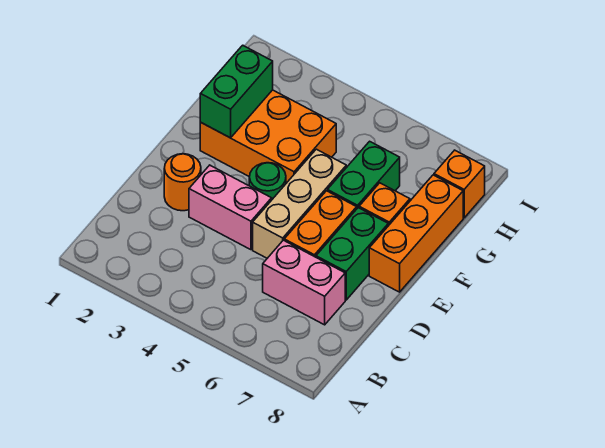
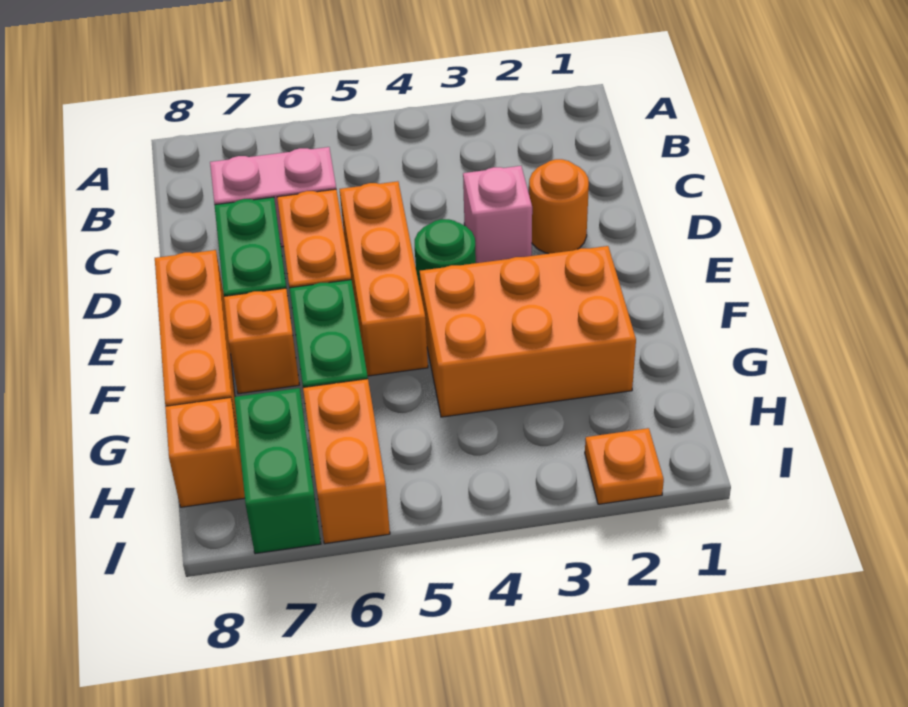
pink brick D3:D4 level 1 -> pink brick D3 level 1
tan brick D5:F5 level 1 -> orange brick D5:F5 level 1
green brick F2:G2 level 2 -> green brick H7:I7 level 1
none -> orange brick H6:I6 level 1
none -> orange plate I2 level 1

